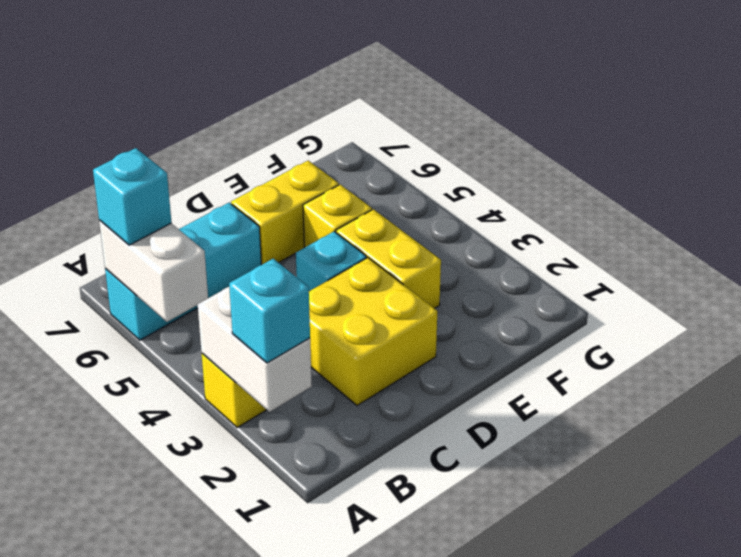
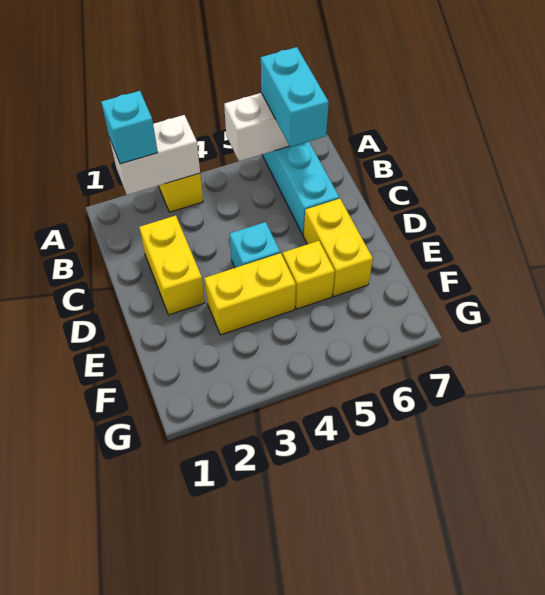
cyan brick A6 level 3 -> cyan brick A6:B6 level 3
yellow brick C2:D3 level 1 -> yellow brick C2:D2 level 1

